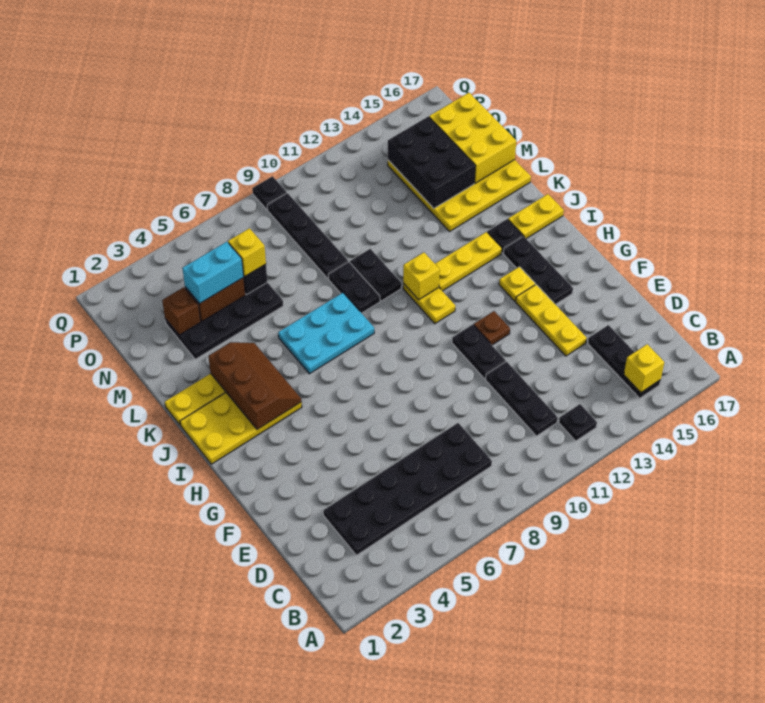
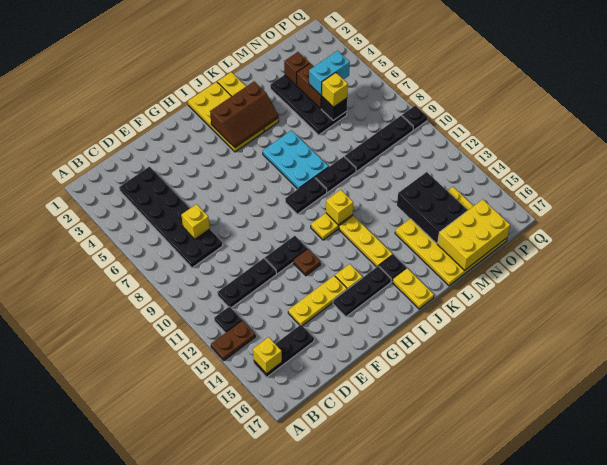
none -> brown plate A13:B13 level 1
none -> yellow brick D7 level 2
black plate K10:L10 level 1 -> black plate I9:J9 level 1
black brick M14:O15 level 2 -> black brick M13:N15 level 2
cyan brick N4:N5 level 3 -> cyan brick N5:O5 level 3

